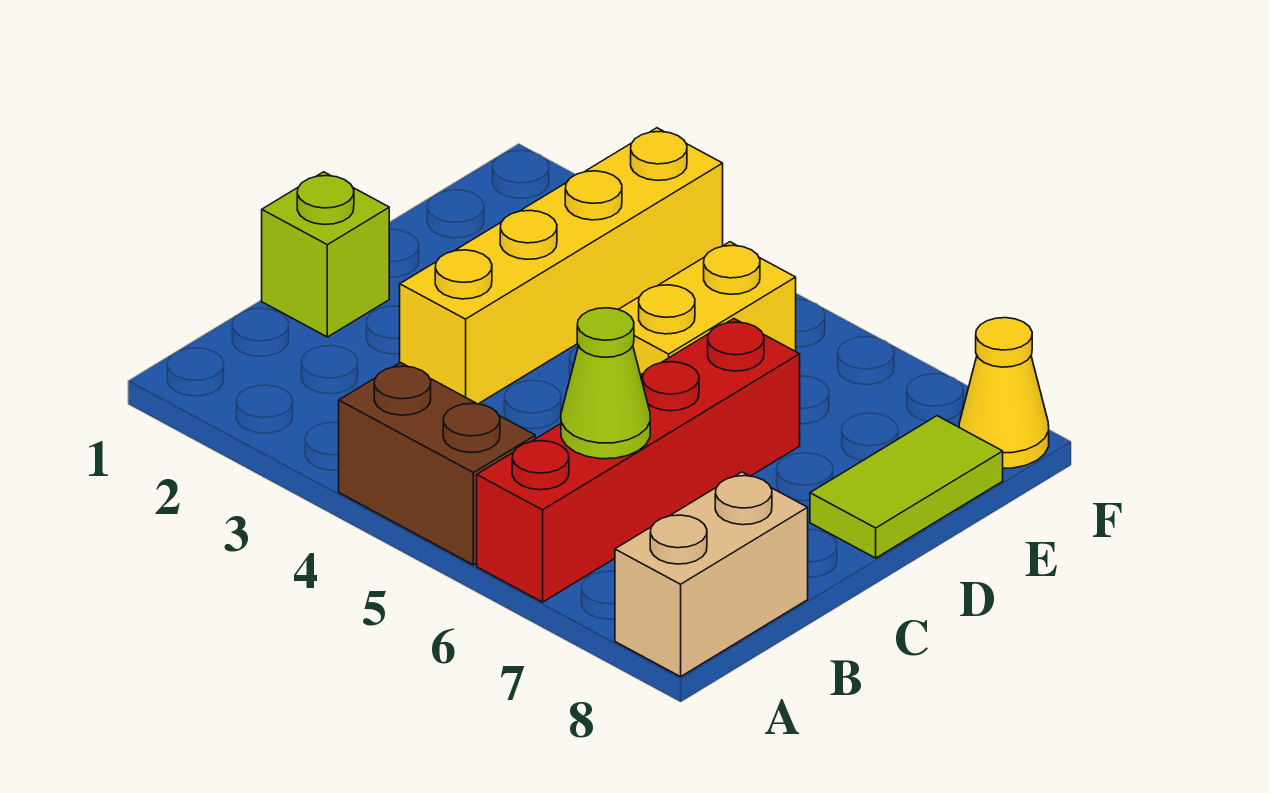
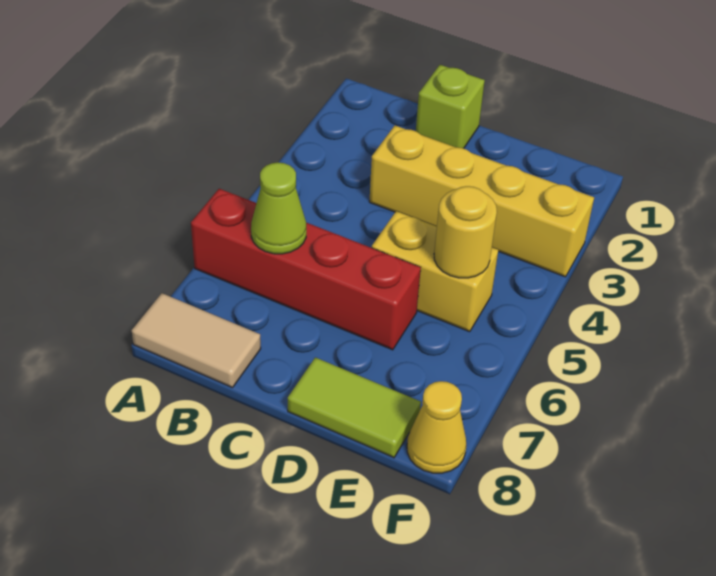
brown brick A4:A5 level 1 -> none
tan brick A8:B8 level 1 -> tan tile A8:B8 level 1
none -> yellow round brick E5 level 2

